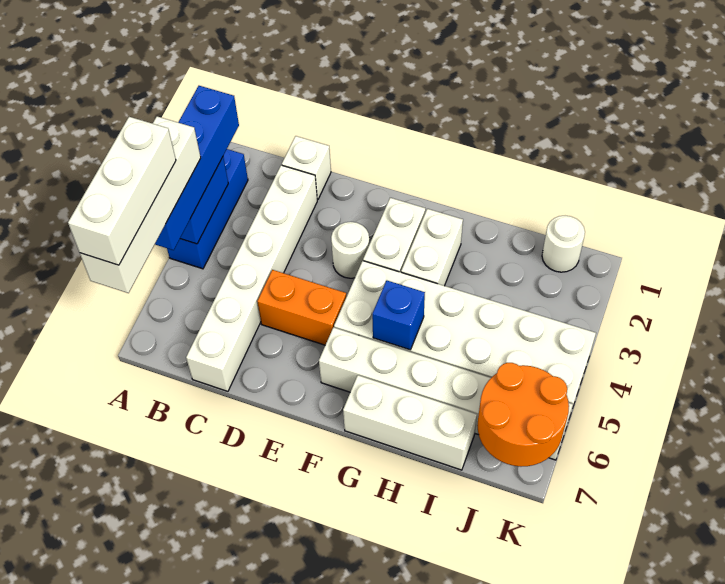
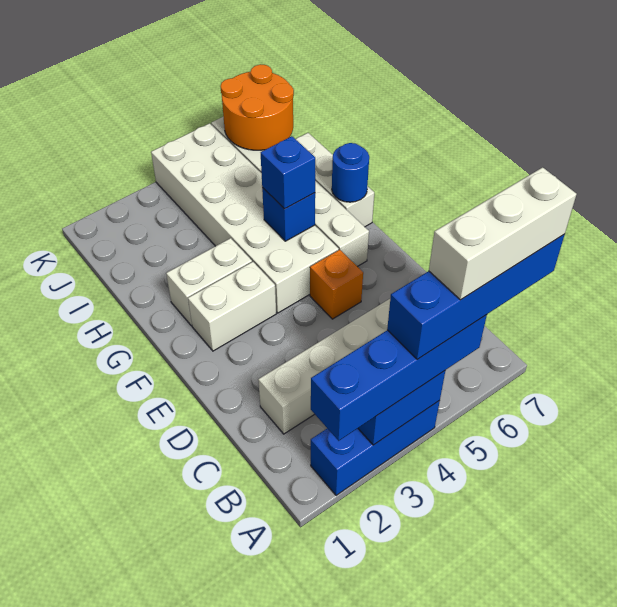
white brick A4:A7 level 4 -> blue brick A4:A7 level 4
white brick C1 level 1 -> none
orange brick D5:E5 level 1 -> orange brick E5 level 1
white round brick E3 level 1 -> none
none -> blue brick G5 level 3
none -> blue round brick G7 level 2
white round brick J1 level 1 -> none

